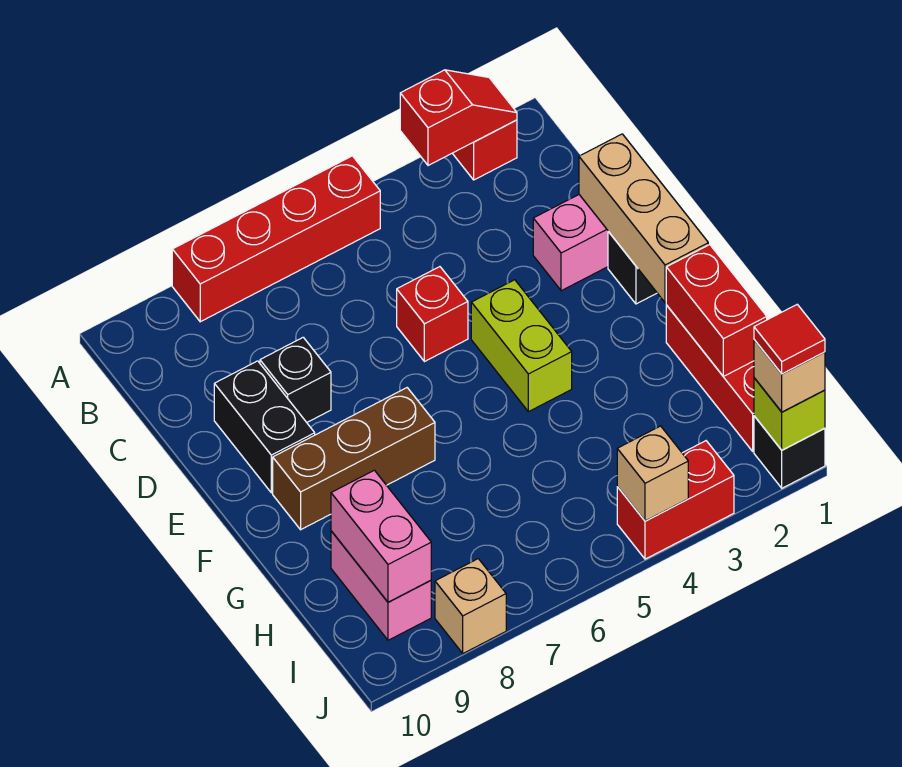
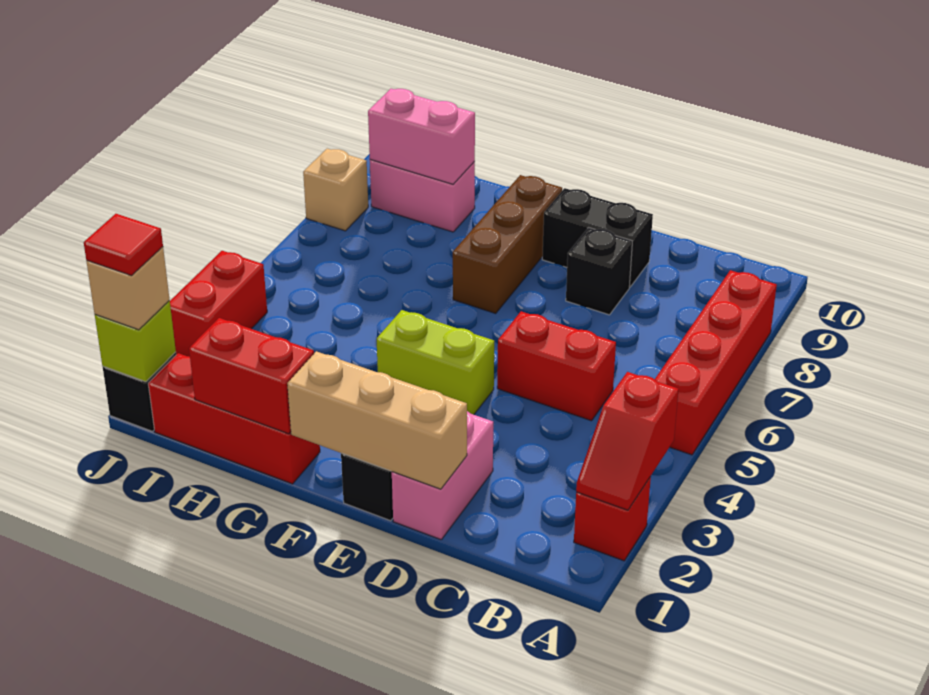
red brick D5 level 1 -> red brick C5:D5 level 1
tan brick J4 level 2 -> none

